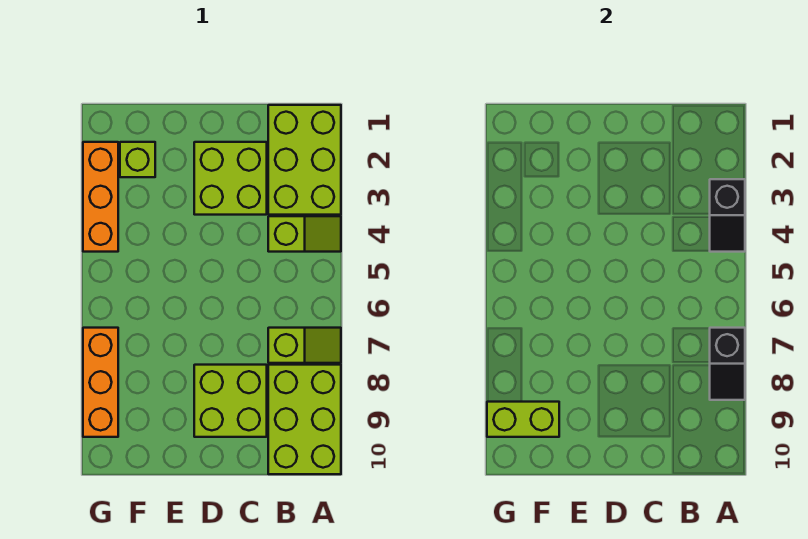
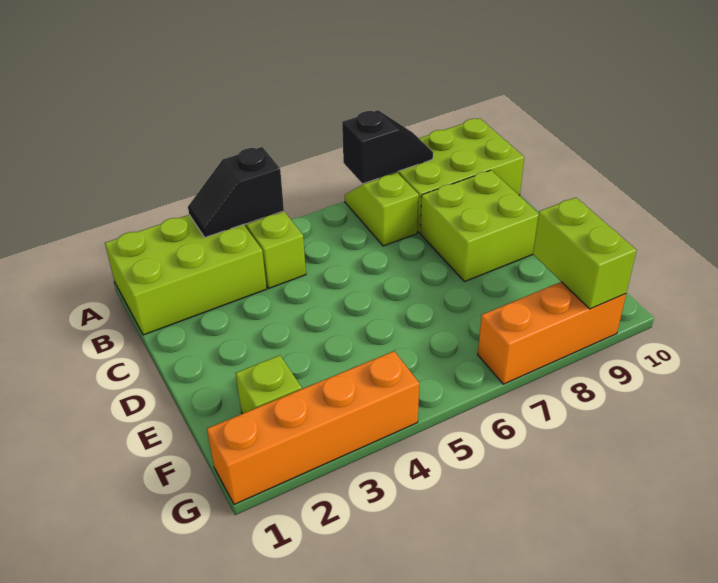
black slope A3:A4 level 2 top 3 -> black slope A3:A4 level 2 top 4
lime brick C2:D3 level 1 -> none
orange brick G2:G4 level 1 -> orange brick G1:G4 level 1

